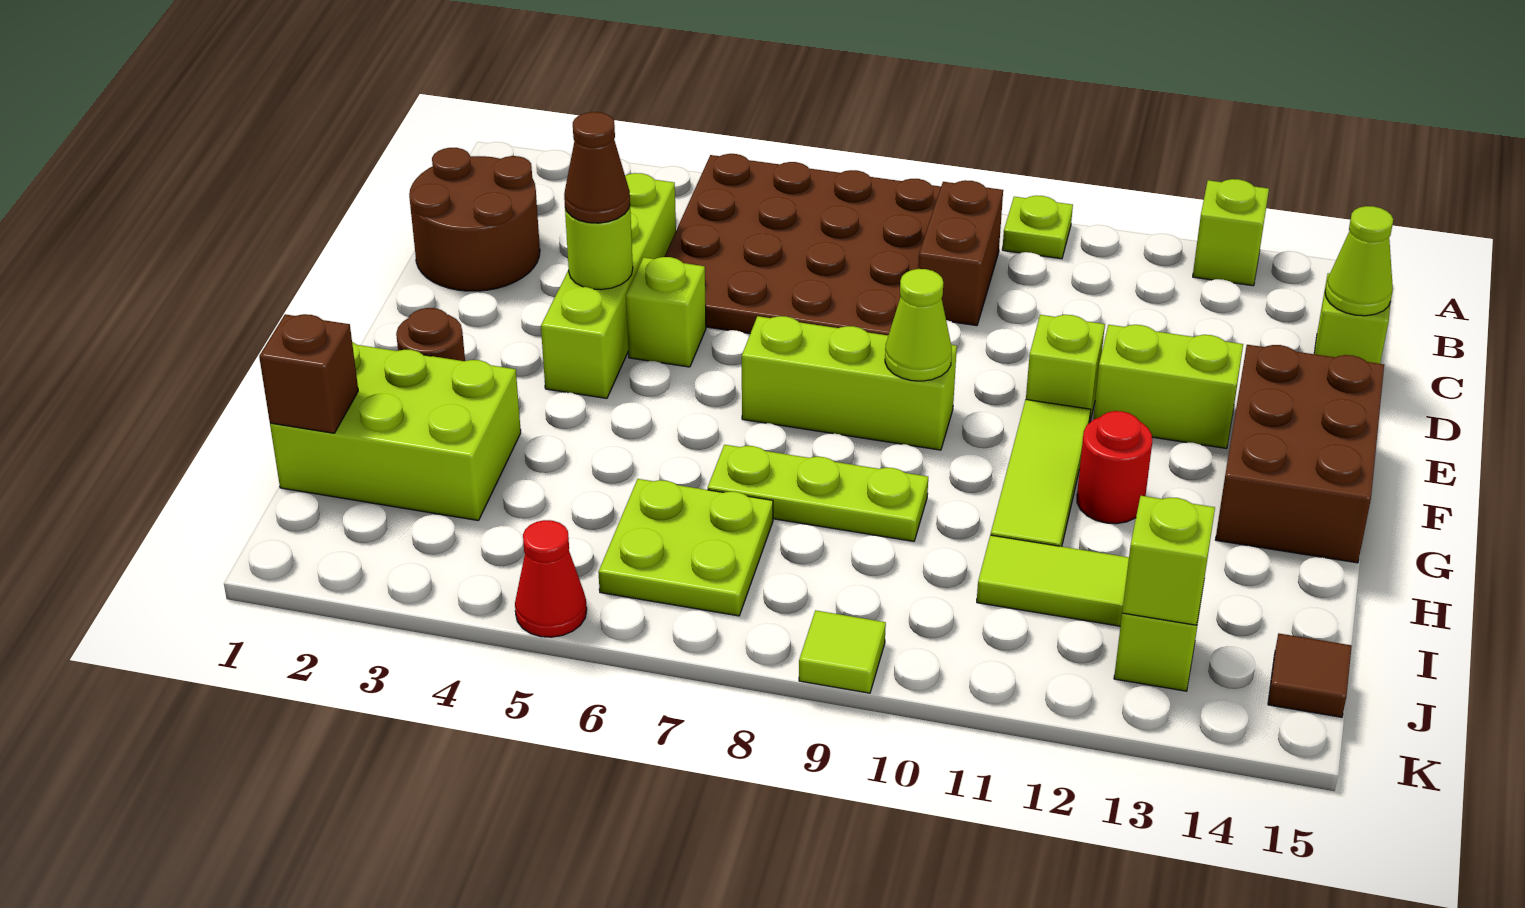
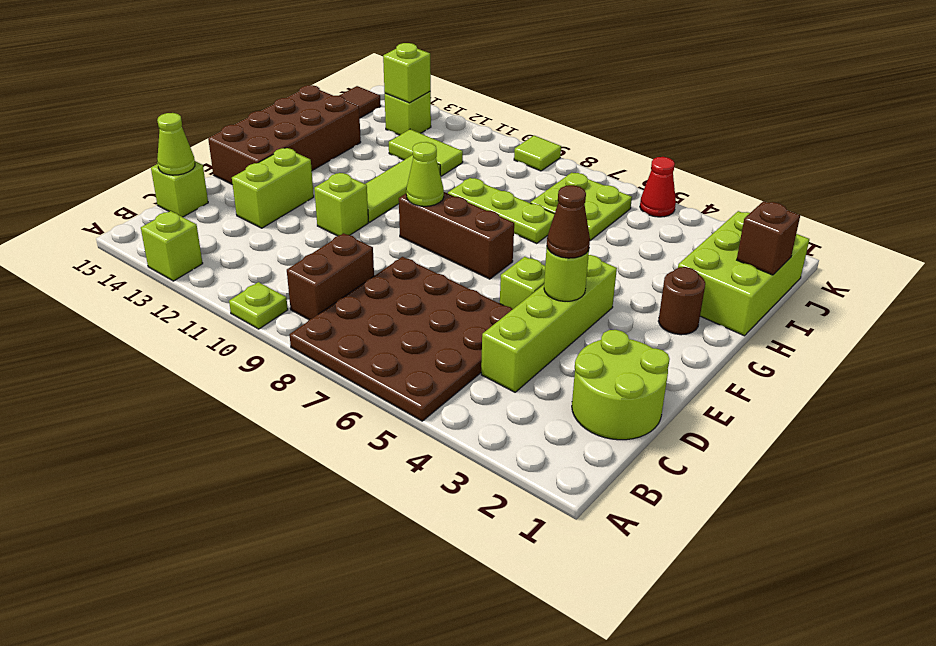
brown round brick C1:D2 level 1 -> lime round brick C1:D2 level 1
lime brick E12:E13 level 1 -> lime brick D13:E13 level 1
brown brick E14:G15 level 1 -> brown brick E14:H15 level 1
lime brick F7:F9 level 1 -> brown brick F7:F9 level 1
red round brick G12 level 1 -> none
lime brick H1:I3 level 1 -> lime brick H1:J2 level 1

